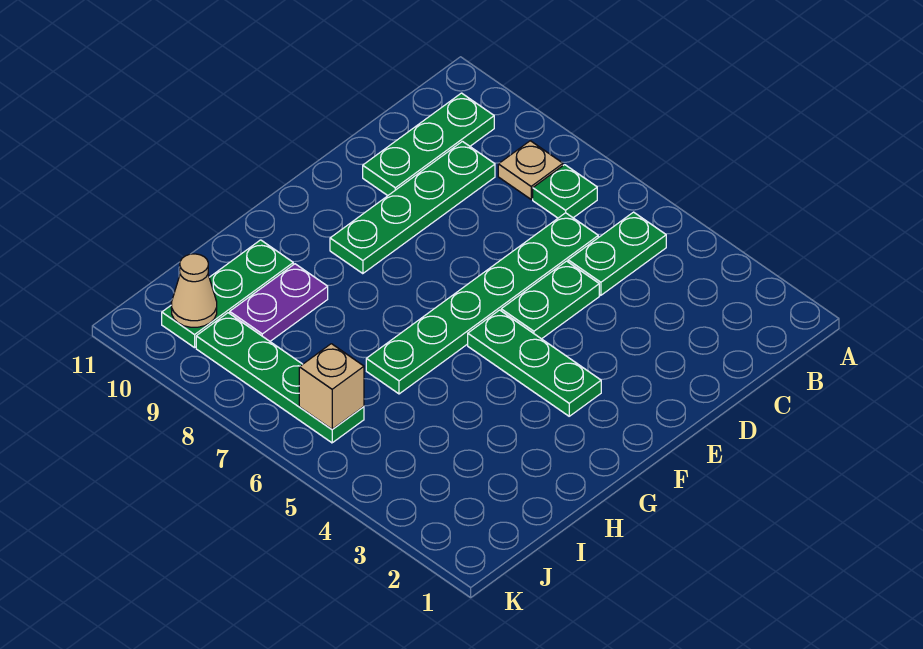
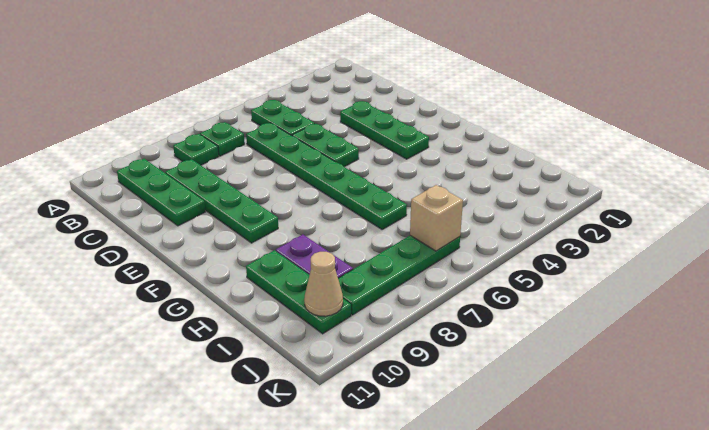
tan plate B8 level 1 -> green plate B8 level 1
green plate F3:F5 level 1 -> green plate D3:F3 level 1

